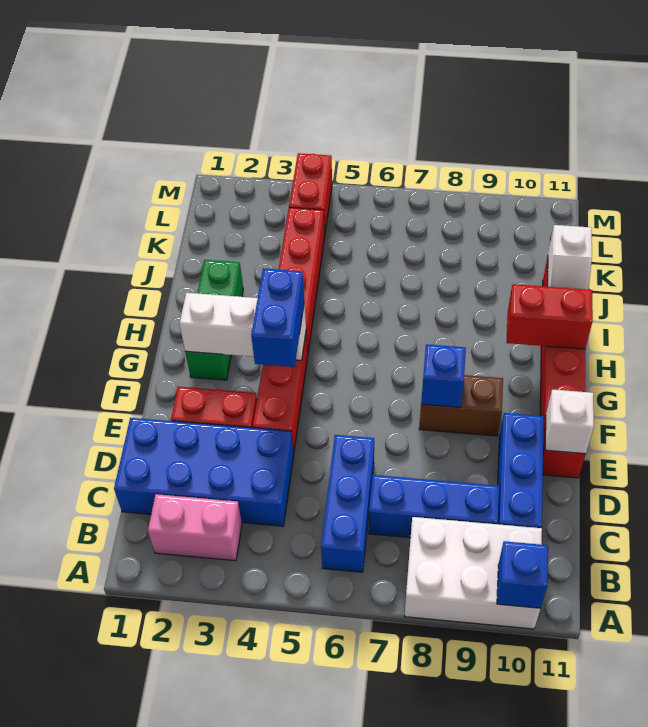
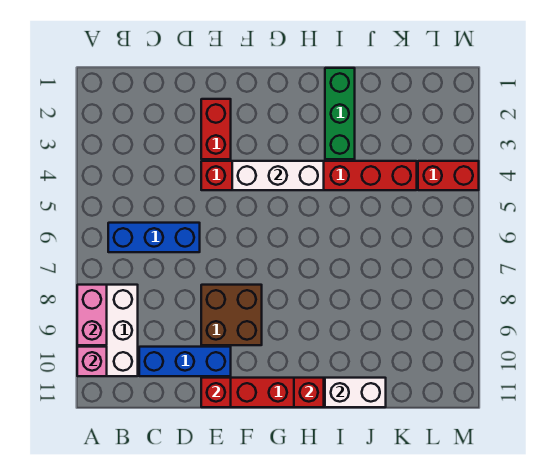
blue brick A10 level 2 -> pink brick A10 level 2
pink brick B2:B3 level 1 -> pink brick A8:A9 level 2
blue brick C1:D4 level 1 -> none
blue brick C7:C9 level 1 -> none
white brick E11 level 2 -> red brick E11 level 2
blue brick F4:G4 level 3 -> none
brown brick F8:F9 level 1 -> brown brick E8:F9 level 1
blue brick F8 level 2 -> none
green brick G2:I2 level 1 -> green brick I1:I3 level 1
white brick G2:G4 level 2 -> white brick F4:H4 level 2
red brick H10:H11 level 2 -> red brick H11 level 2
white slope I11:J11 level 2 top J -> white brick I11:J11 level 2

